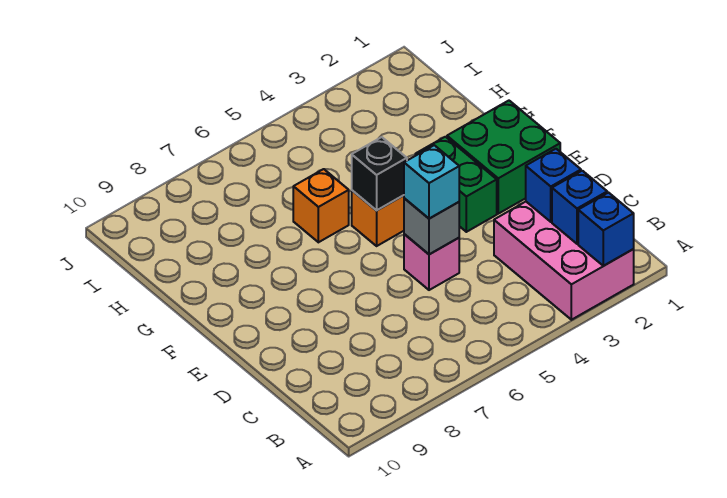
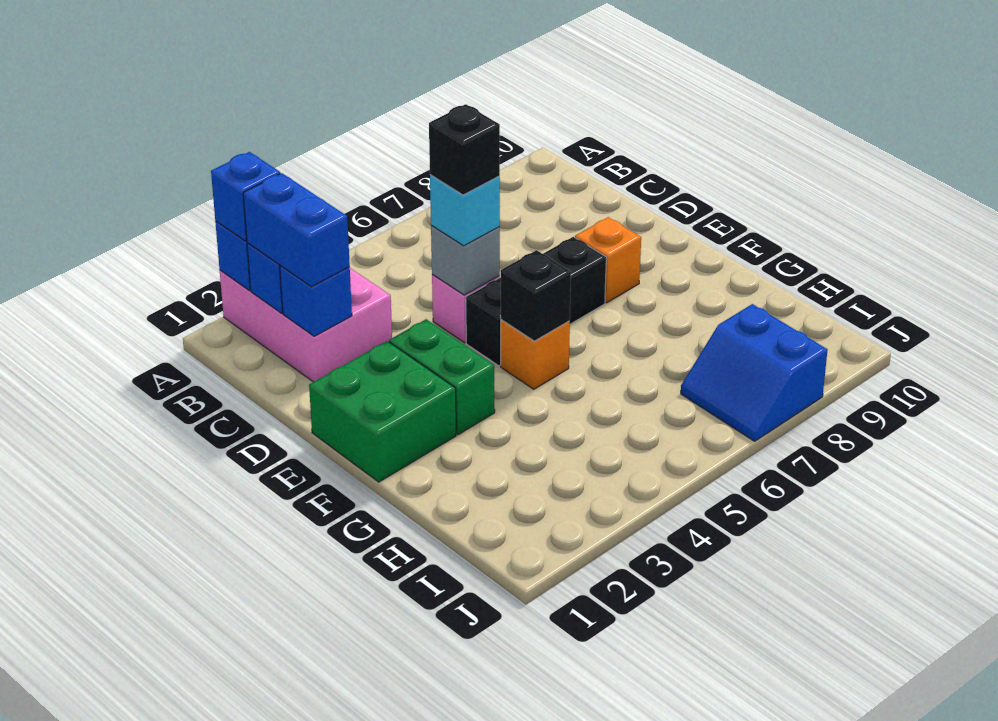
none -> blue brick A2 level 3
none -> blue brick B2:C2 level 3
none -> black brick D5 level 4
none -> black brick E5:E7 level 1
orange brick G6 level 1 -> orange brick E8 level 1
none -> blue slope I7:J8 level 1 top 8

